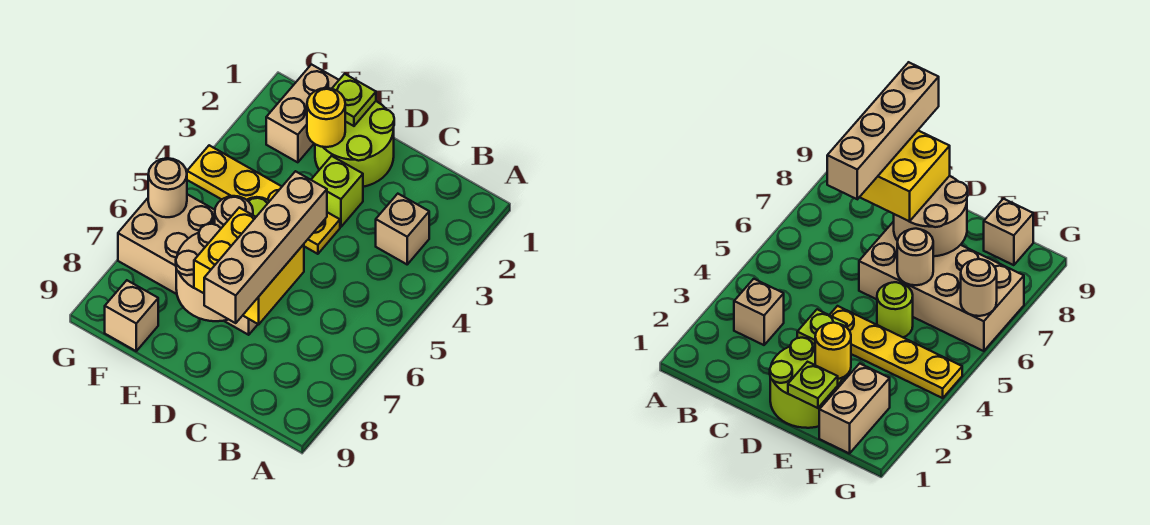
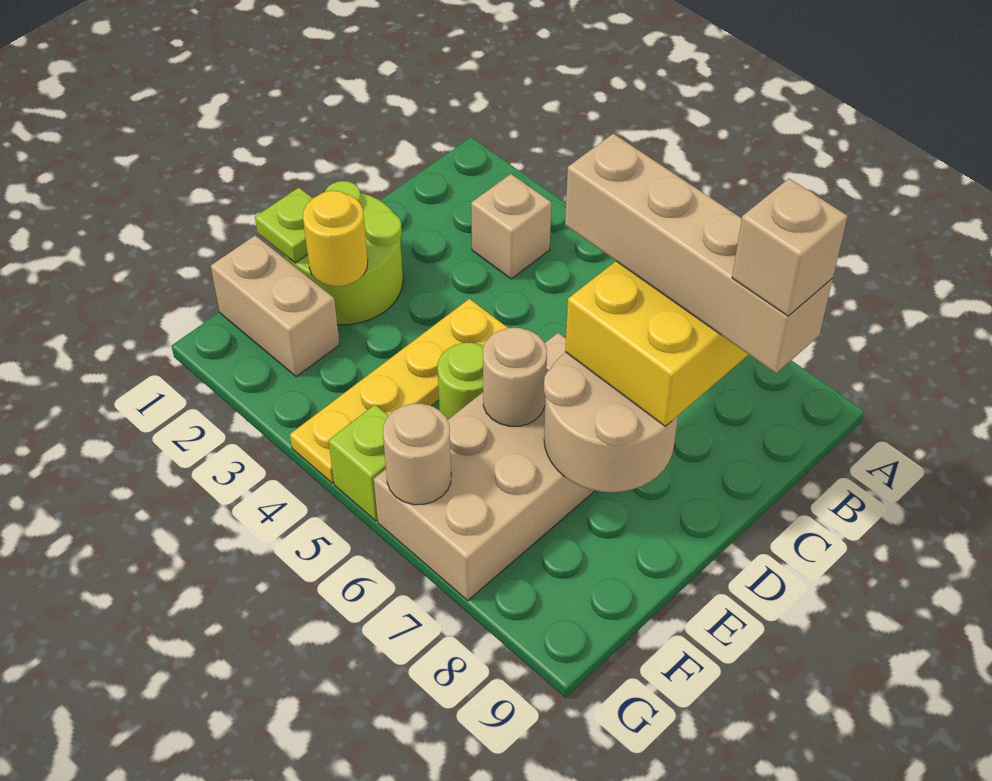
lime brick D3 level 1 -> lime brick G5 level 1
tan brick F9 level 1 -> tan brick C9 level 5

